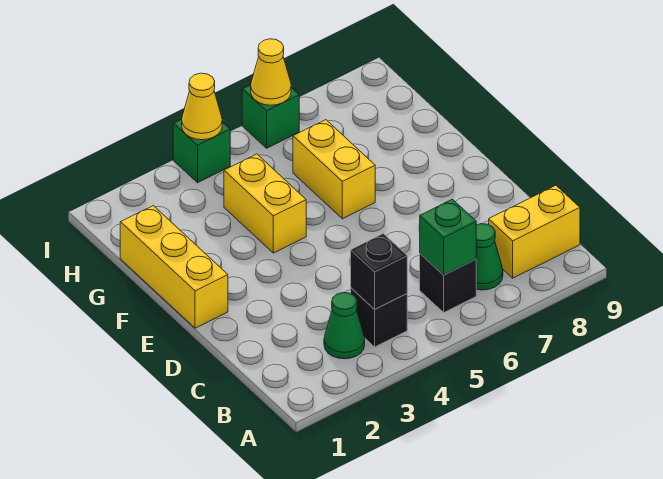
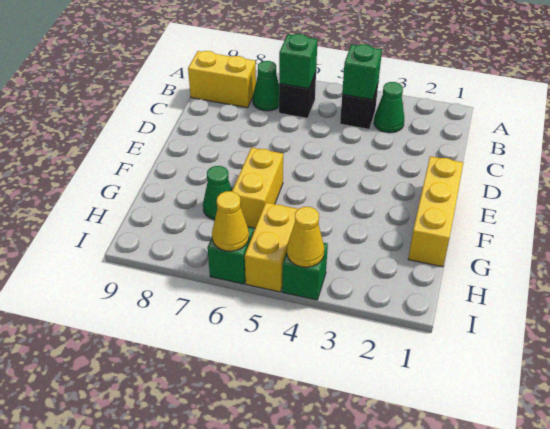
black brick B4 level 2 -> green brick B4 level 2
yellow brick F4:G4 level 1 -> yellow brick H5:I5 level 1
none -> green cone G7 level 1

